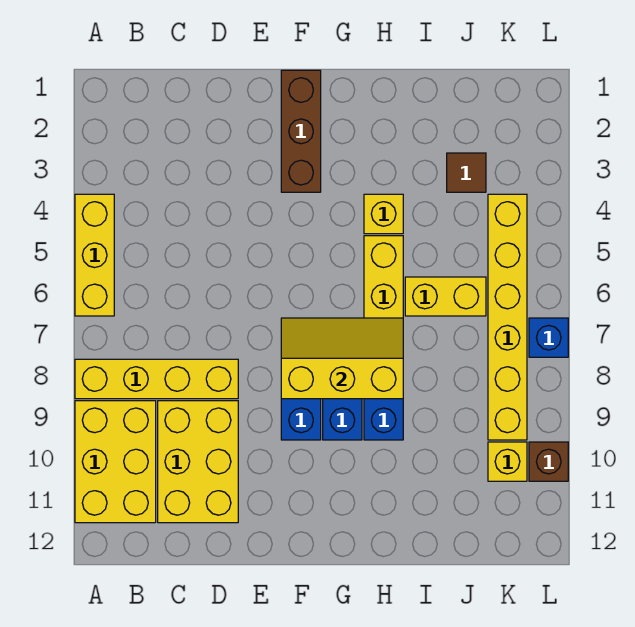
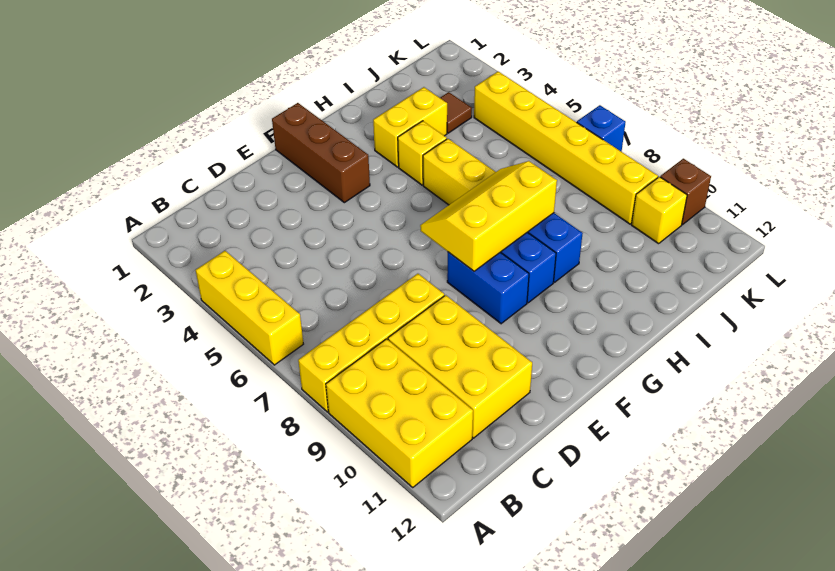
yellow brick I6:J6 level 1 -> yellow brick H3:I3 level 1

